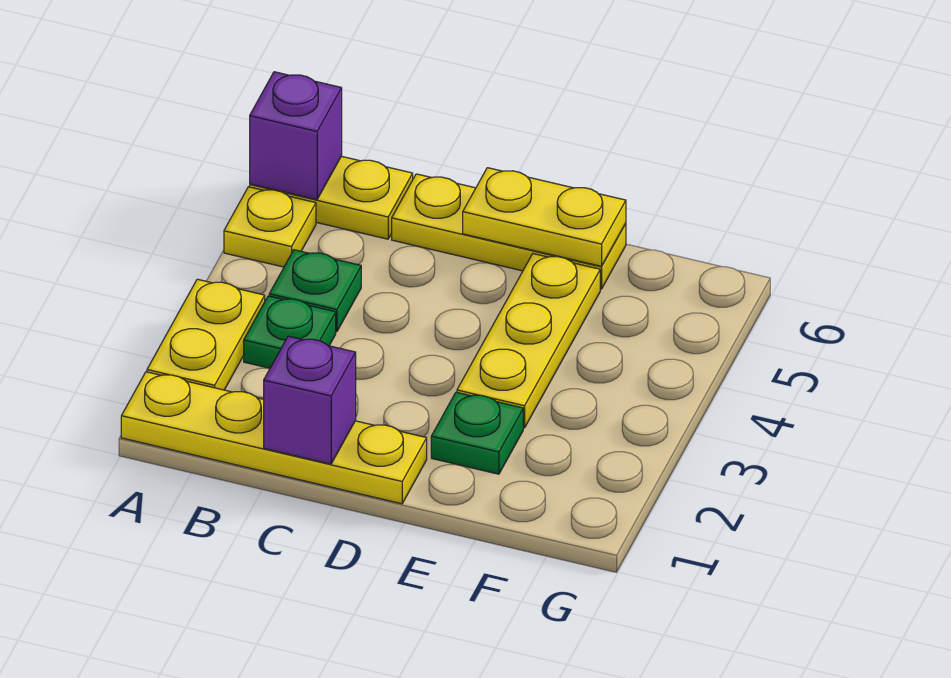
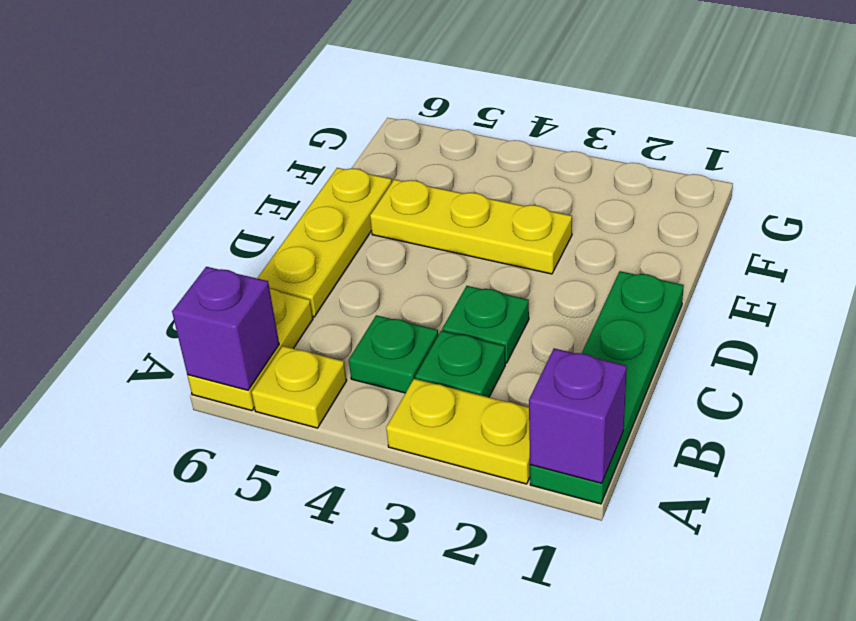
yellow plate A1:D1 level 1 -> green plate A1:D1 level 1
purple brick C1 level 2 -> purple brick A1 level 2
yellow plate D6:E6 level 2 -> none
green plate E2 level 1 -> green plate C3 level 1

